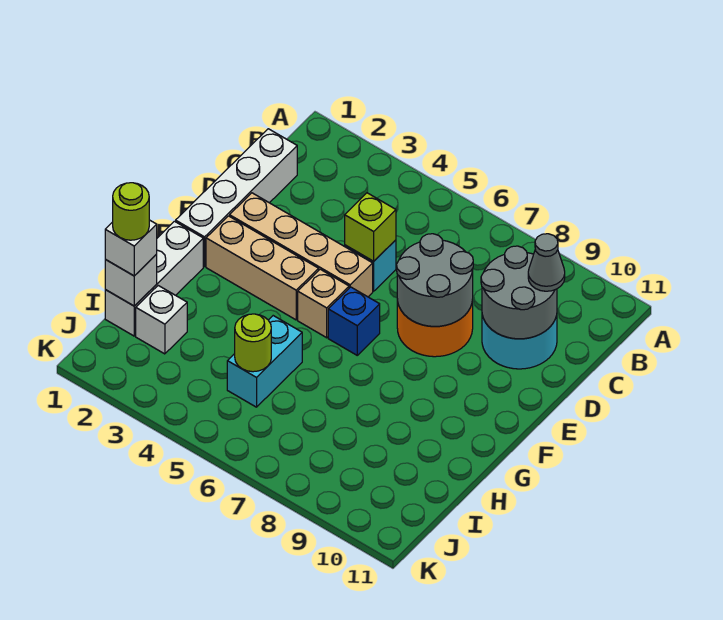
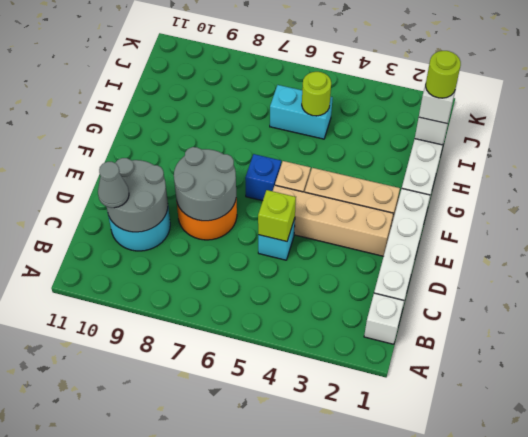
cyan brick H5:I5 level 1 -> cyan brick I5:I6 level 1
white brick I2 level 1 -> white brick B1 level 1

